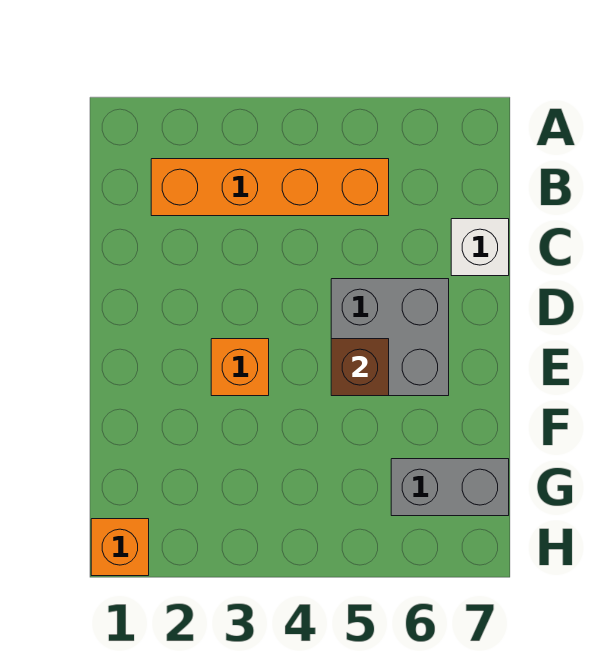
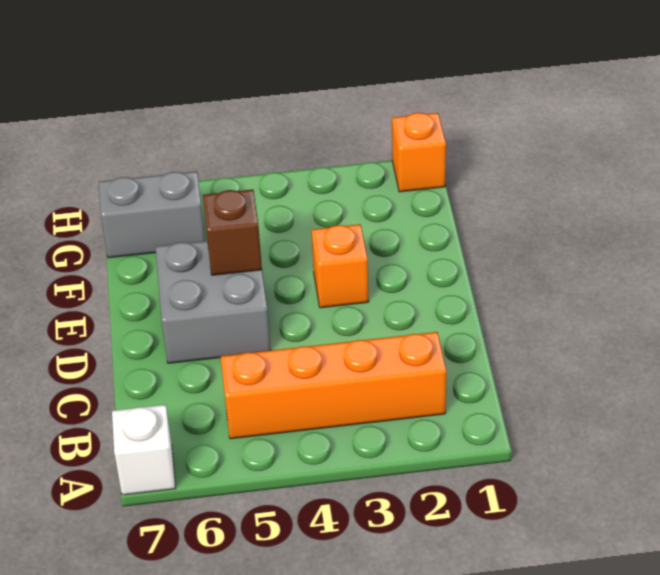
white brick C7 level 1 -> white brick A7 level 1

